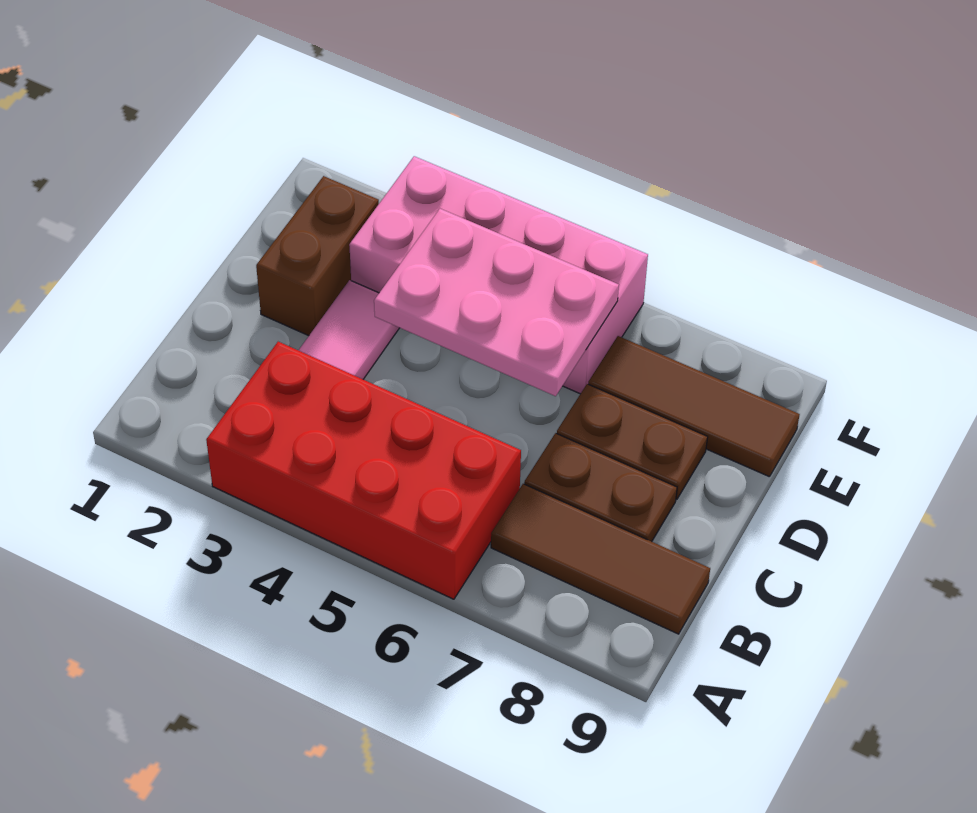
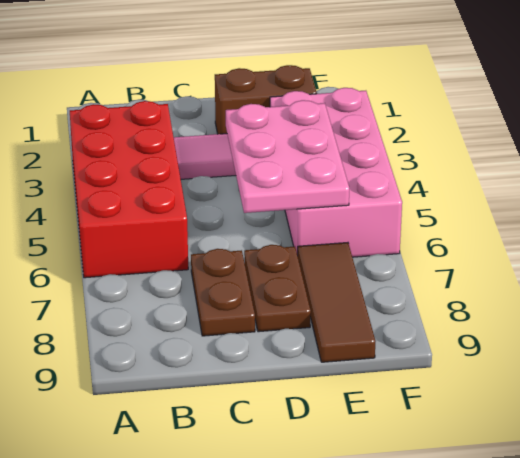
brown tile B7:B9 level 1 -> none

